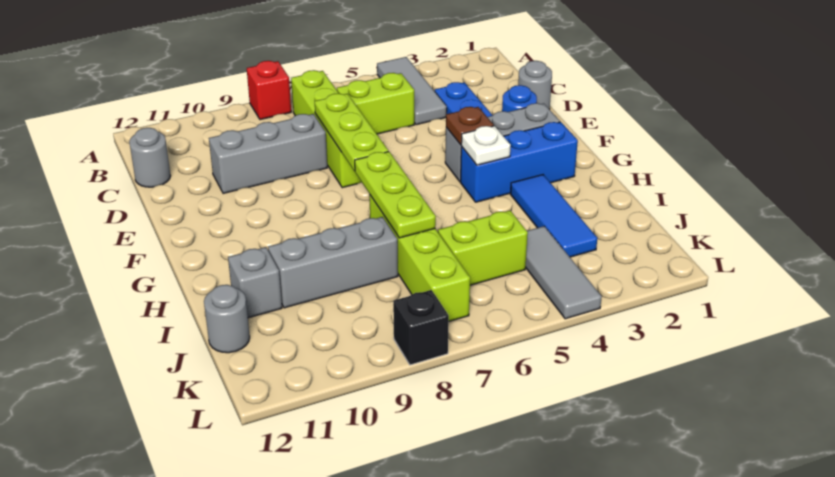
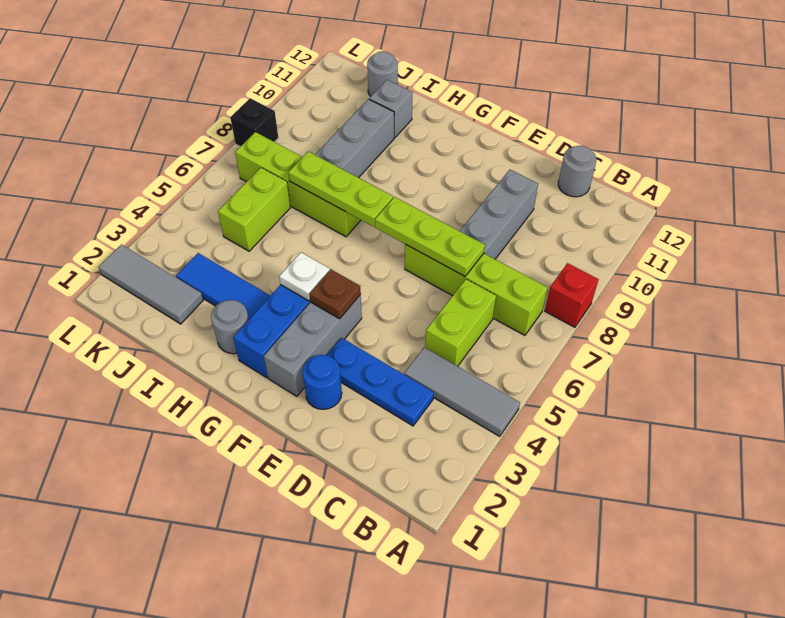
grey round brick D1 level 1 -> grey round brick H2 level 1
grey tile J4:L4 level 1 -> grey tile J2:L2 level 1

